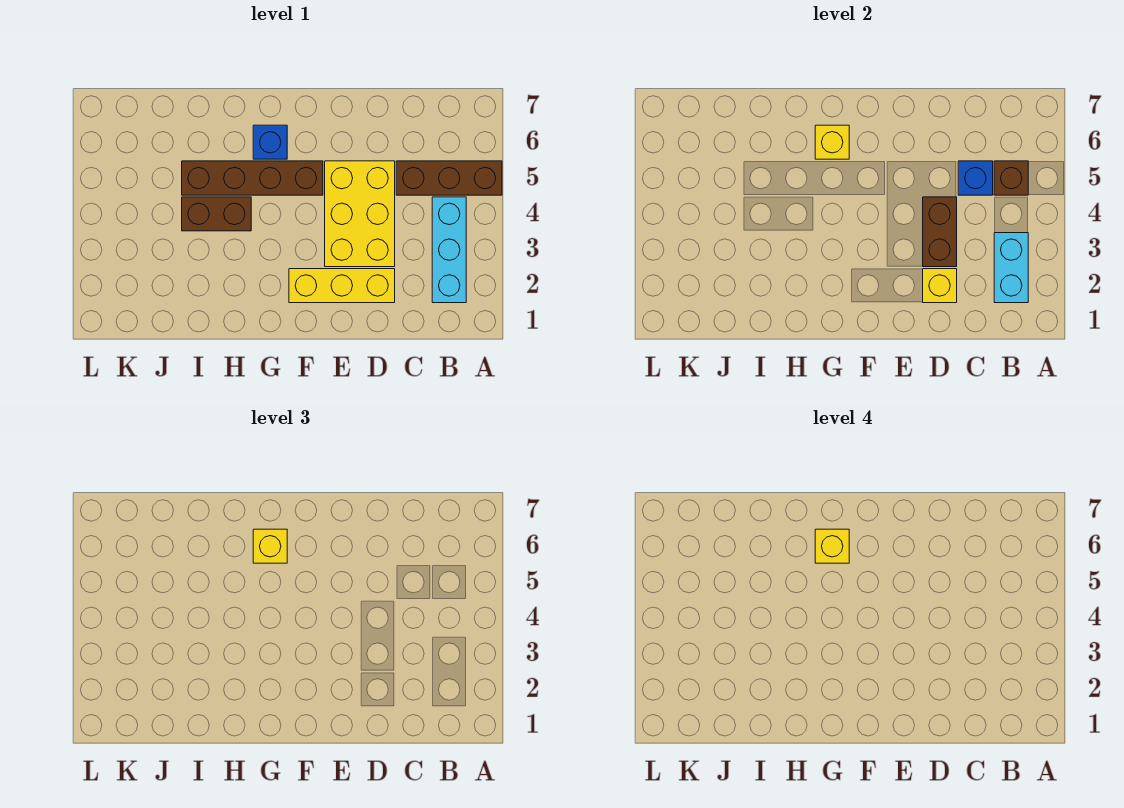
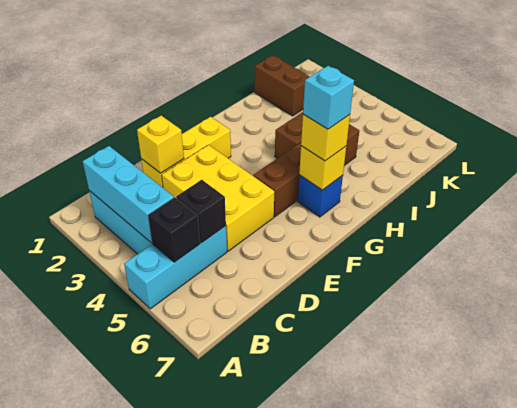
brown brick A5:C5 level 1 -> cyan brick A5:C5 level 1
cyan brick B2:B3 level 2 -> cyan brick B2:B4 level 2
brown brick B5 level 2 -> black brick B5 level 2
blue brick C5 level 2 -> black brick C5 level 2
brown brick D3:D4 level 2 -> brown brick J1:J2 level 1
yellow brick G6 level 4 -> cyan brick G6 level 4

